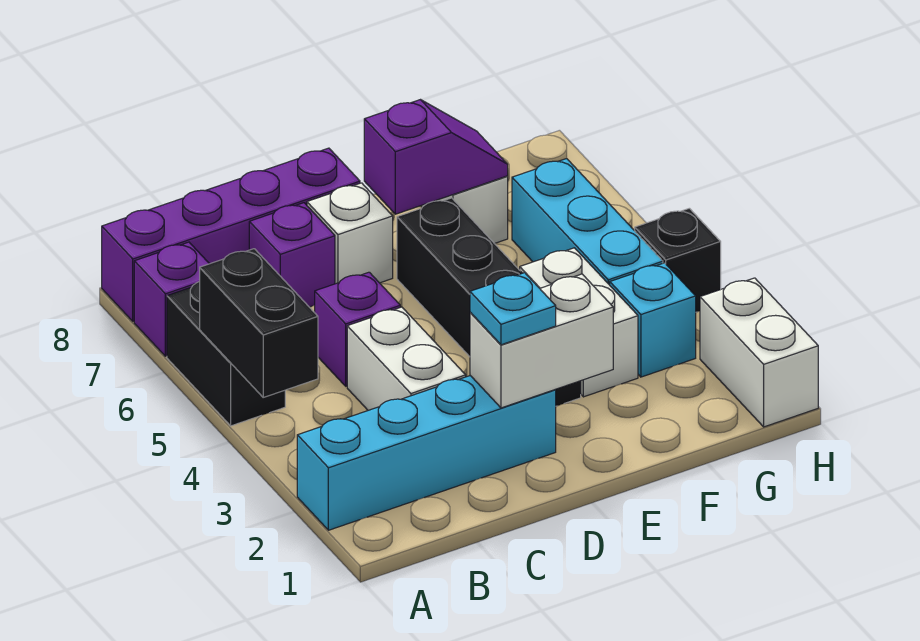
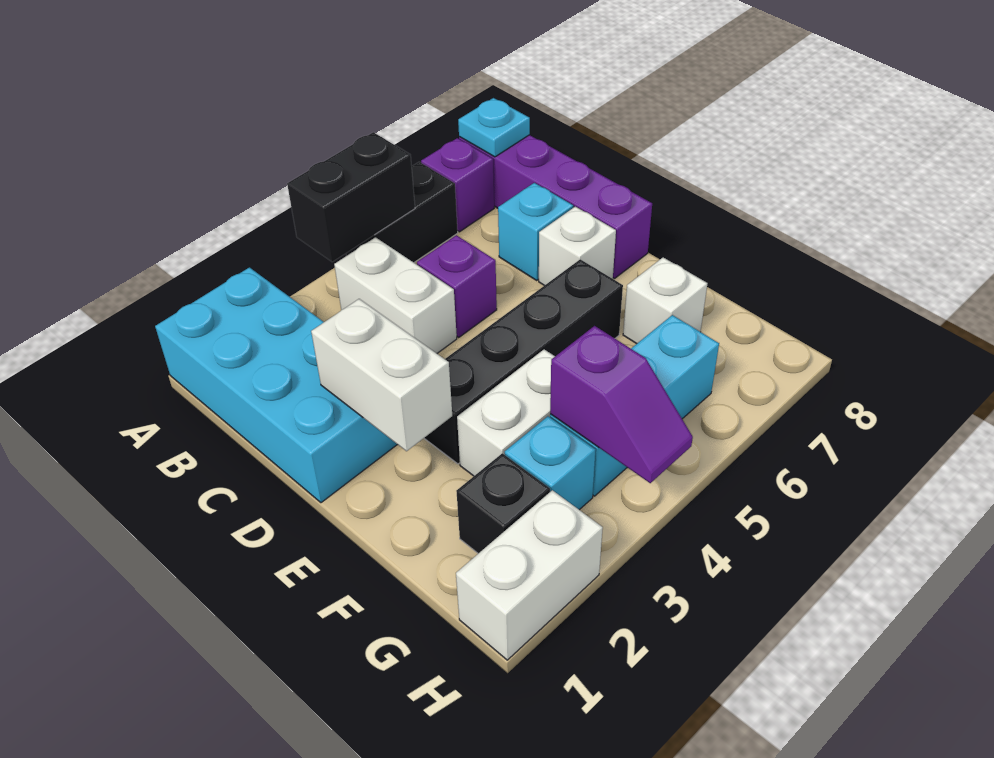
cyan brick A2:D2 level 1 -> cyan brick A1:D2 level 1
white brick C3:C4 level 1 -> white brick B4:C4 level 1
purple brick C7 level 1 -> cyan brick C7 level 1
cyan plate D2 level 3 -> cyan plate A8 level 2
purple slope E7:F7 level 2 top E -> purple slope G4:H4 level 2 top G
black brick H4 level 1 -> black brick G2 level 1

